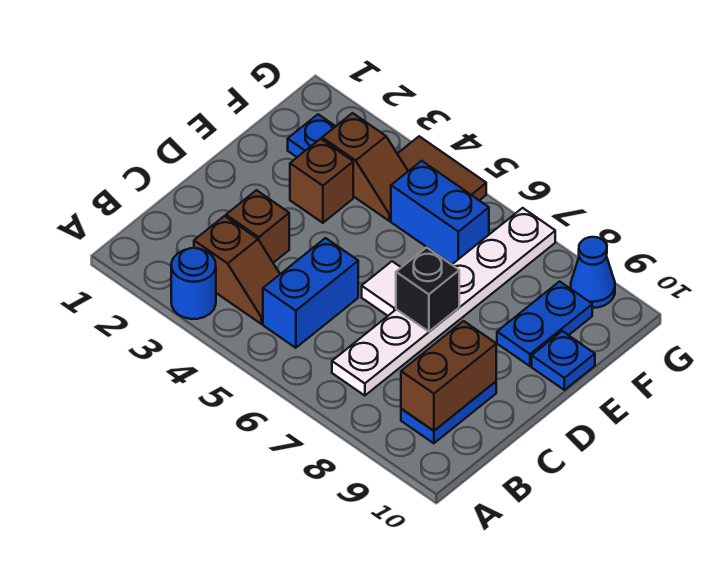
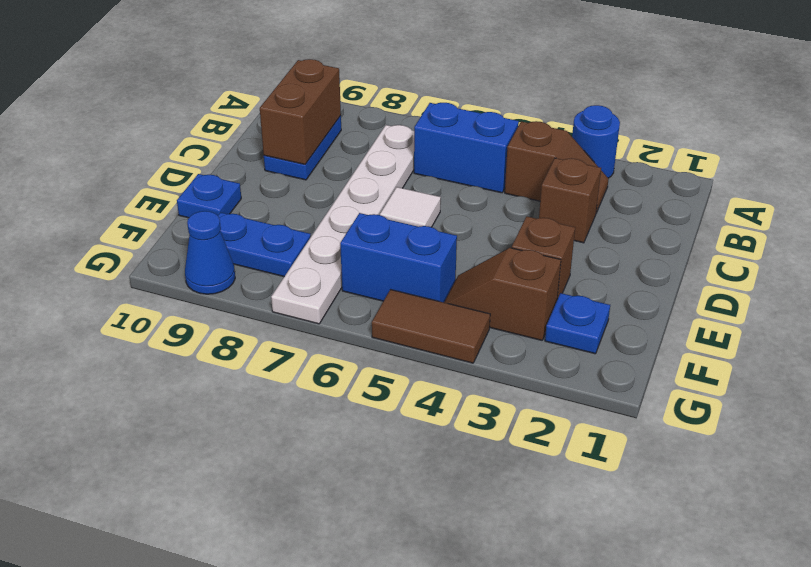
brown slope B3:B4 level 1 top 3 -> brown slope B3:B4 level 1 top 4
blue brick B5:C5 level 1 -> blue brick B5:B6 level 1
black brick D7 level 2 -> none
blue plate E9:F9 level 1 -> blue plate F8:F9 level 1

